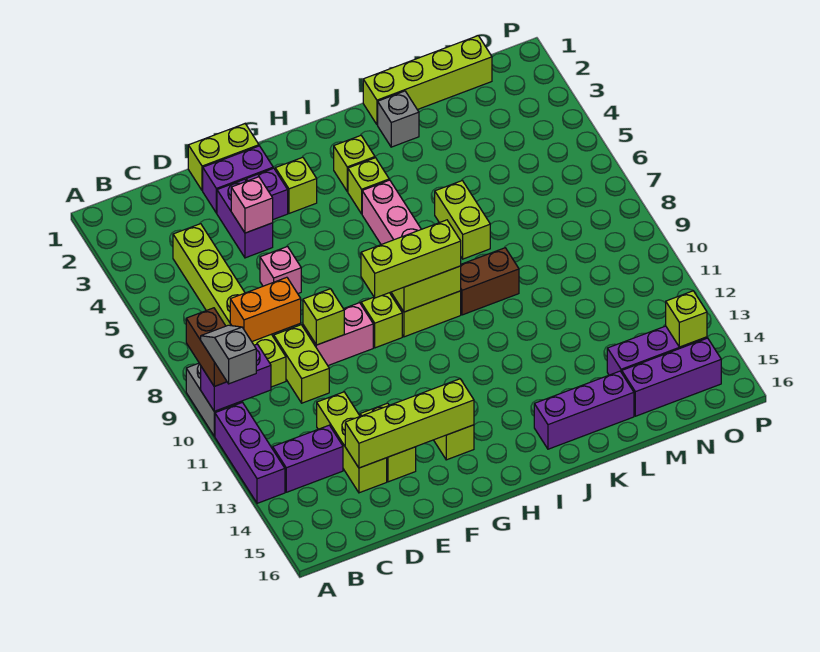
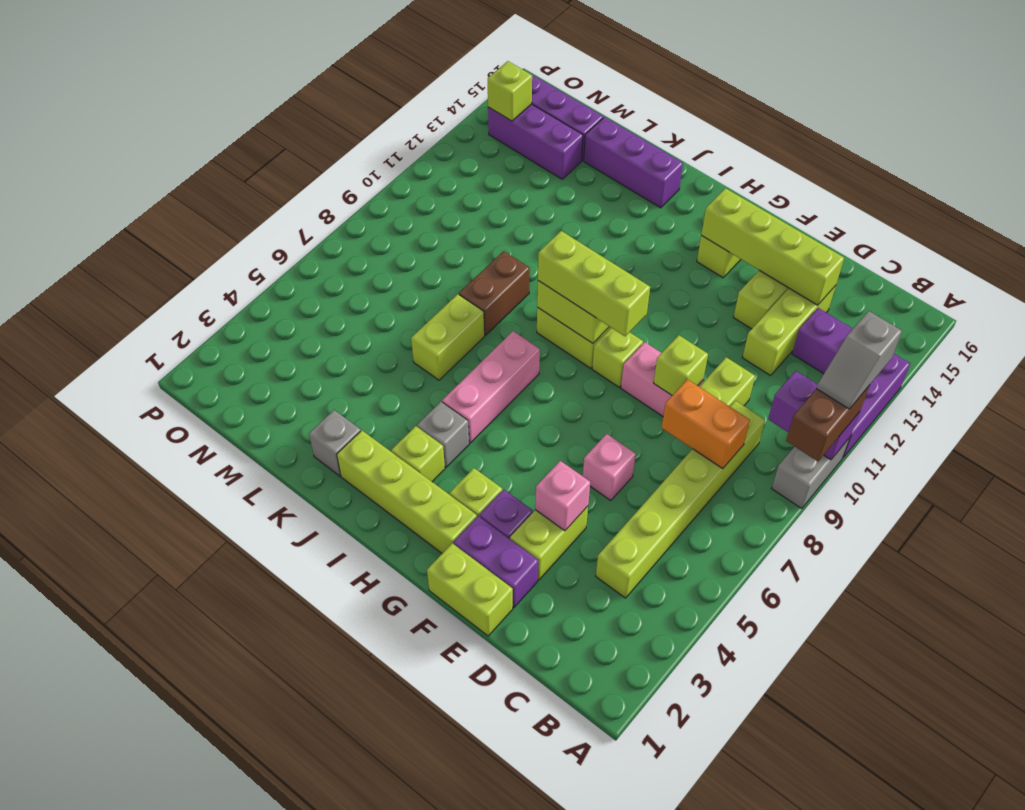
purple brick E3:E4 level 1 -> lime brick E3:E4 level 1
lime brick I4 level 1 -> grey brick I4 level 1
brown brick J9:K9 level 1 -> brown brick K8:K9 level 1
lime brick K1:N1 level 1 -> lime brick G2:J2 level 1

